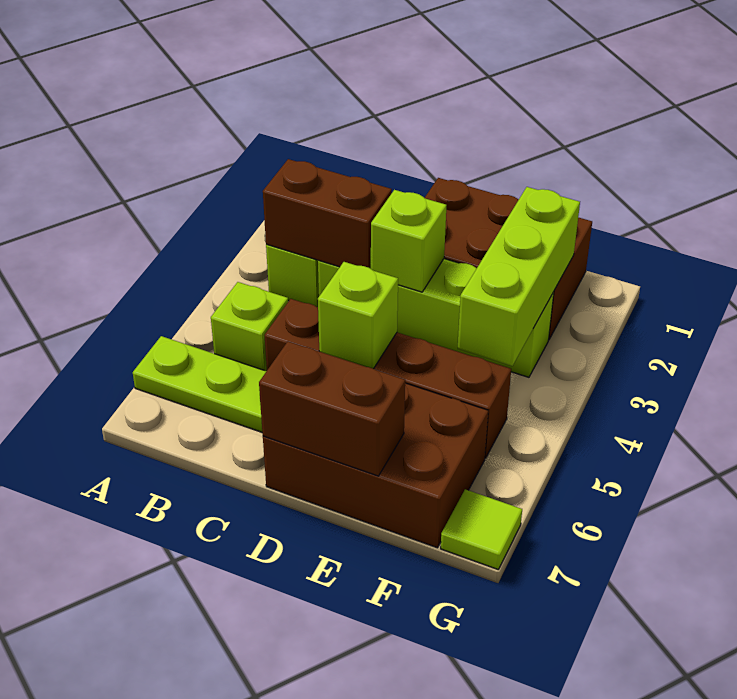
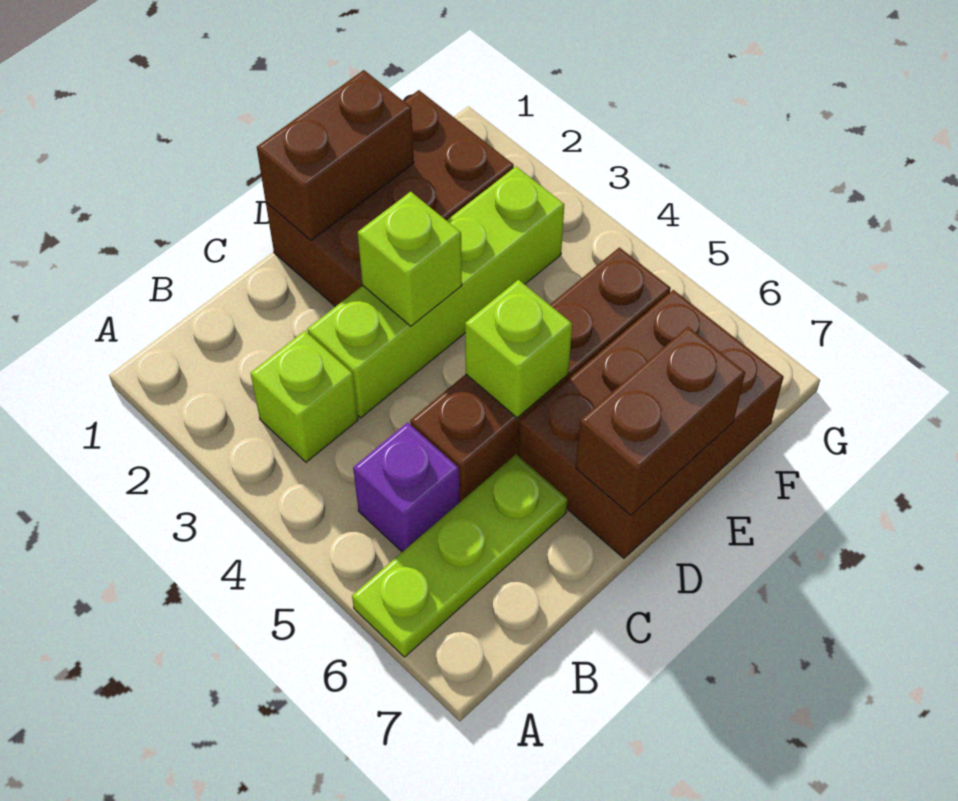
brown brick B3:C3 level 2 -> brown brick D1:E1 level 2
lime brick B5 level 1 -> purple brick B5 level 1
lime brick F2:F4 level 2 -> none
lime tile G7 level 1 -> none

